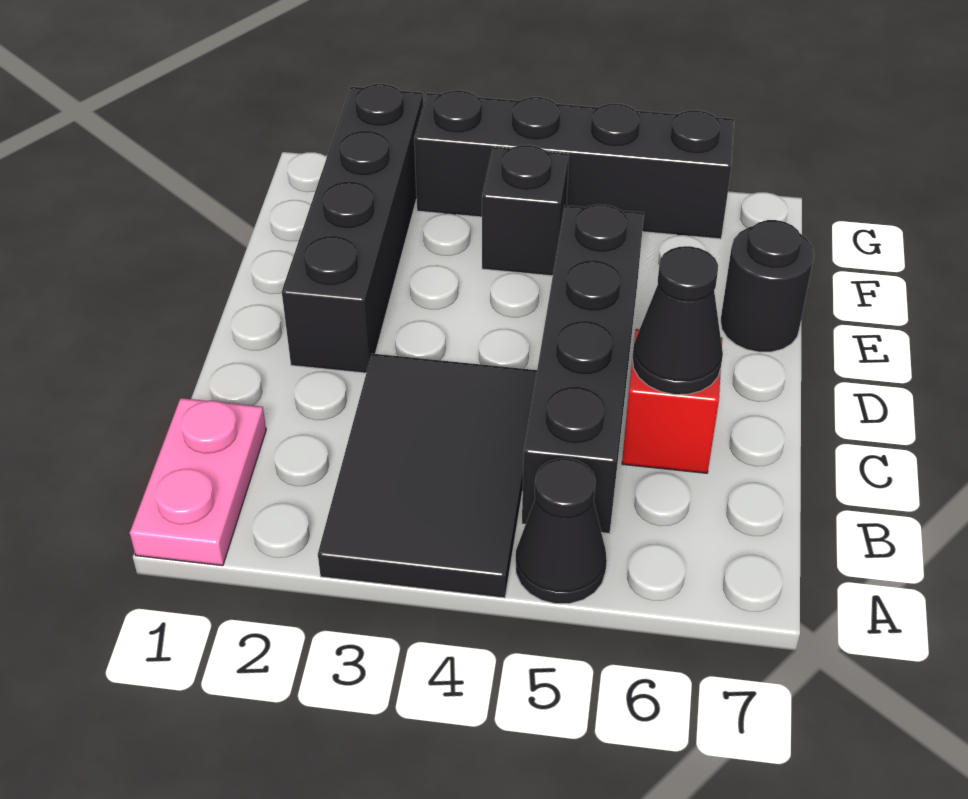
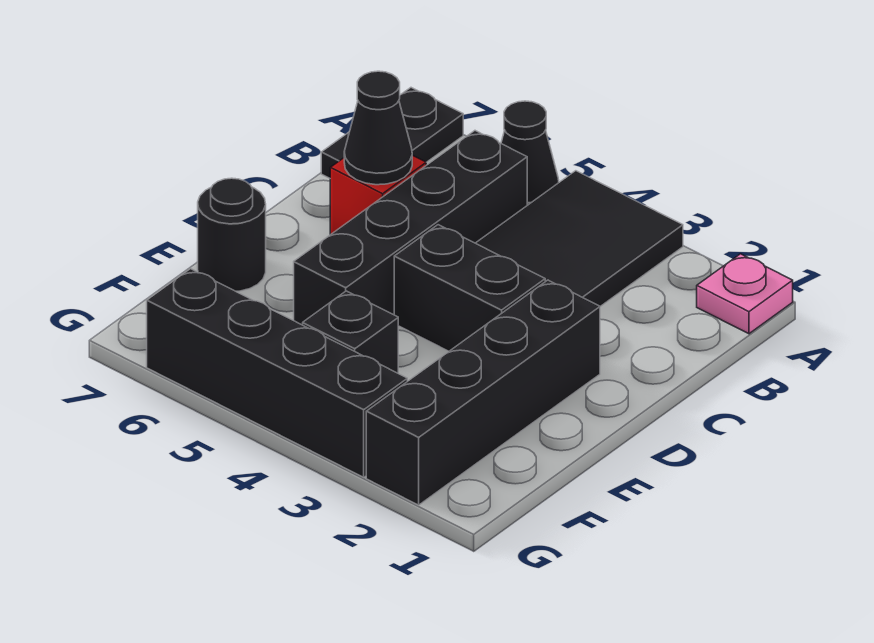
pink plate A1:B1 level 1 -> pink plate A1 level 1
none -> black plate A7:B7 level 1
none -> black brick D3:D4 level 1

